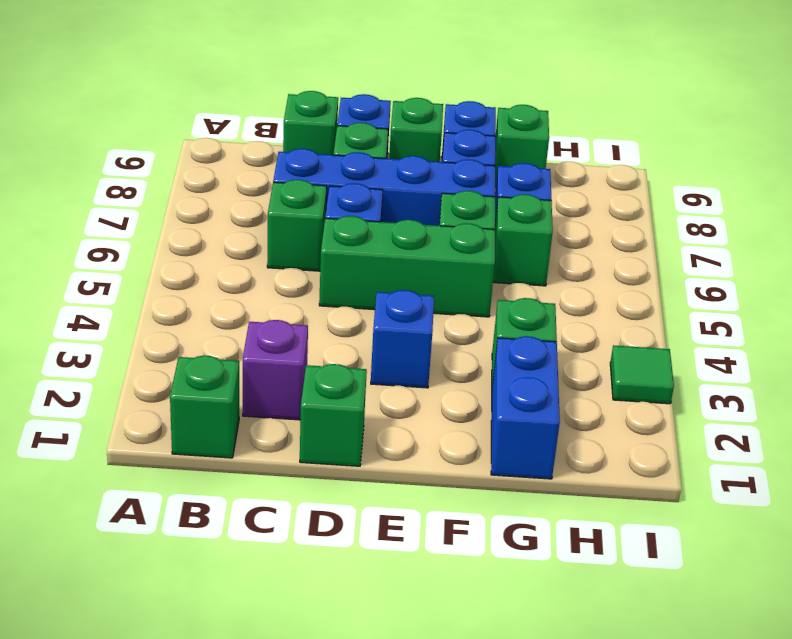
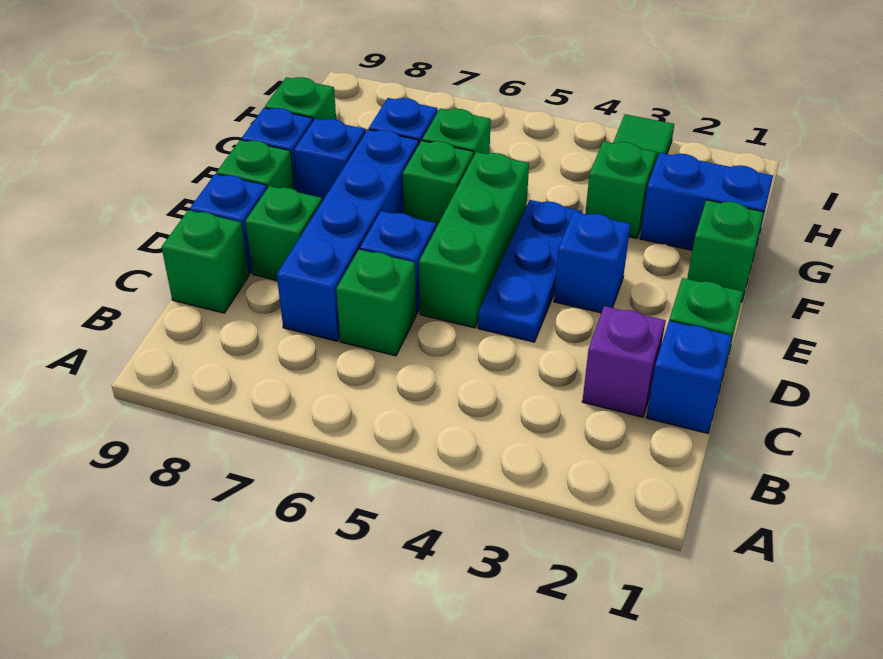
green brick B1 level 1 -> green brick F1 level 1
none -> blue brick C1 level 1
none -> blue plate D4:F4 level 1

